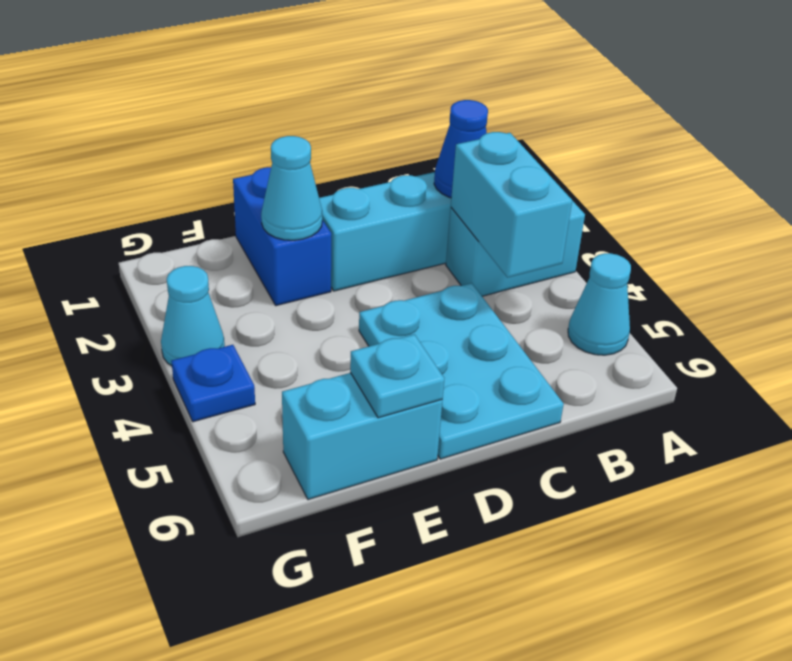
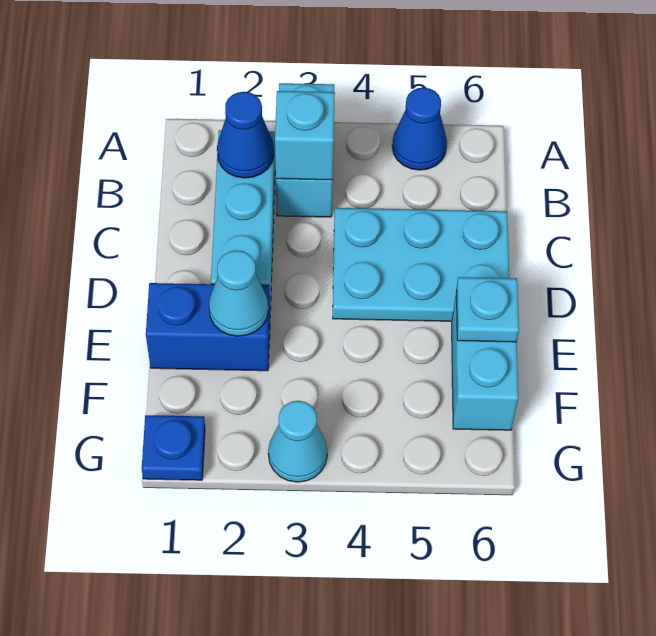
cyan cone A5 level 1 -> blue cone A5 level 1
cyan brick B3:B4 level 2 -> cyan brick B3 level 2
blue plate G4 level 1 -> blue plate G1 level 1

